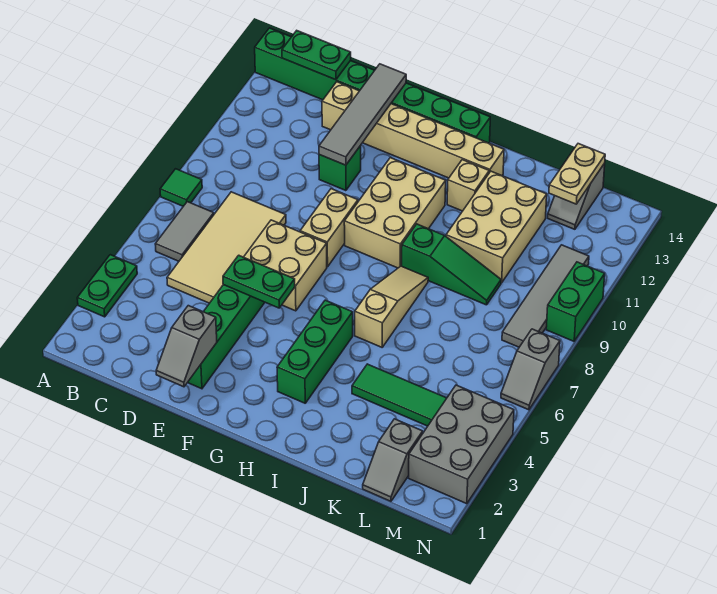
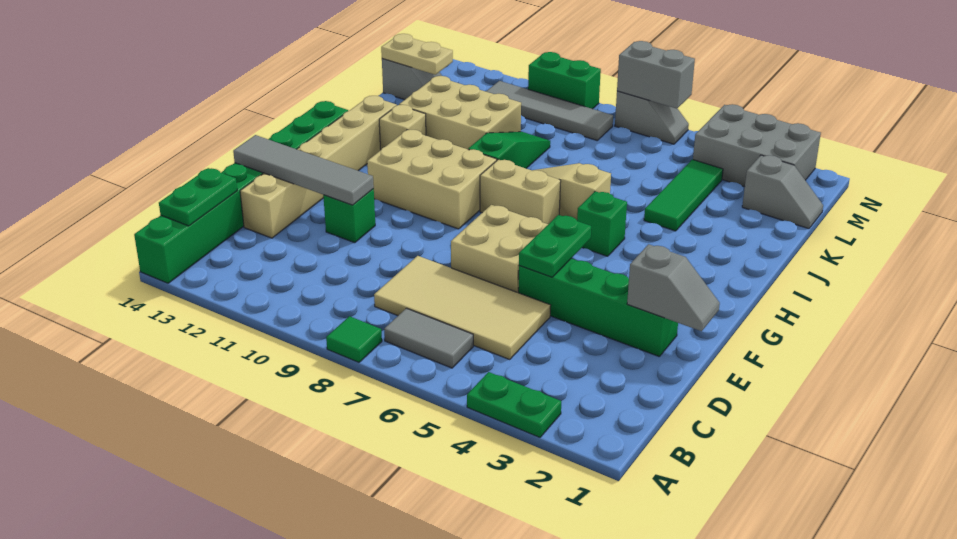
tan brick F8:F9 level 1 -> tan brick H7:H8 level 1
green brick H3:H5 level 1 -> green brick H5 level 1
none -> grey brick N6:N7 level 2

